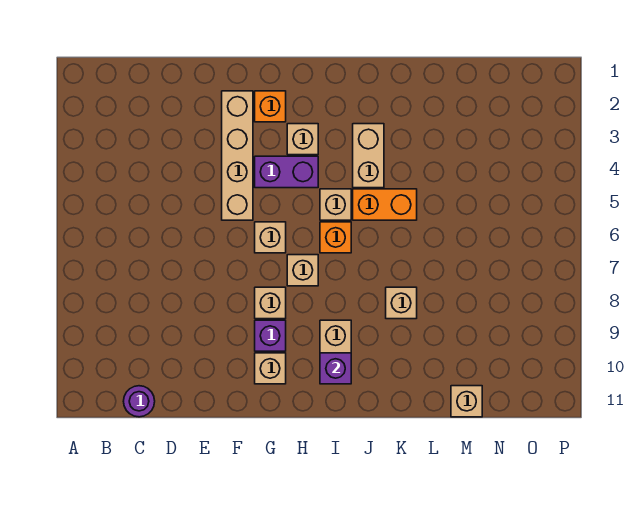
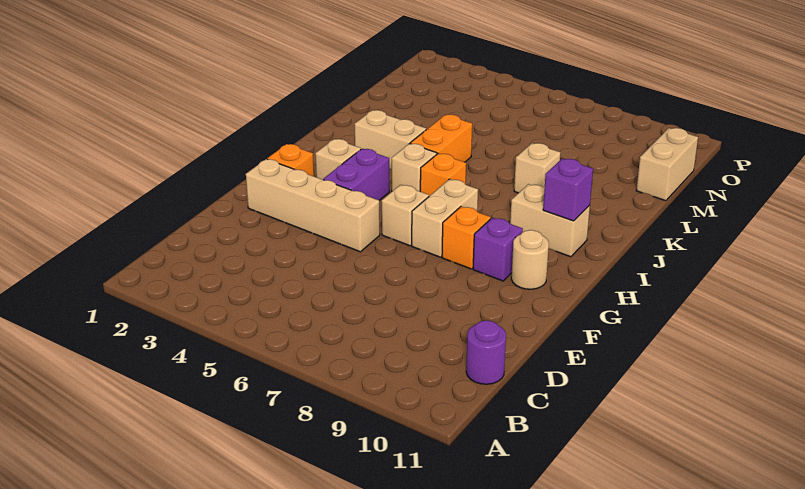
tan brick G8 level 1 -> orange brick G8 level 1
tan brick G10 level 1 -> tan round brick G10 level 1
tan brick H7 level 1 -> tan brick G7:H7 level 1
tan brick M11 level 1 -> tan brick M11:N11 level 1

